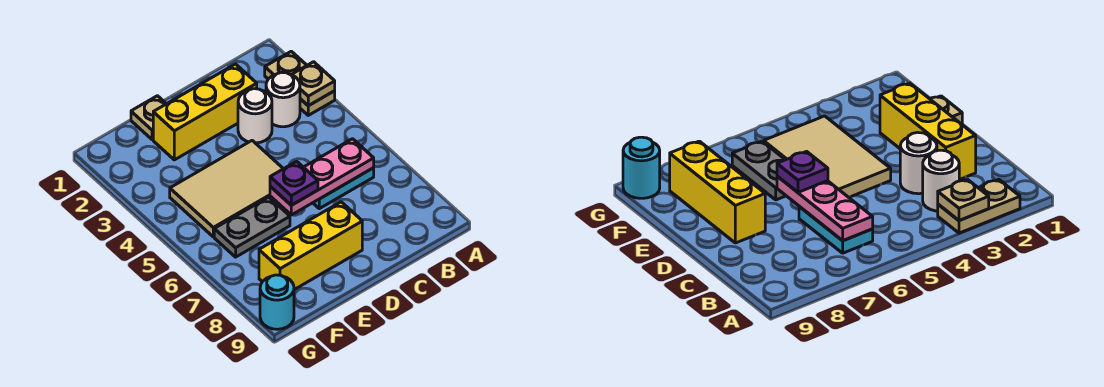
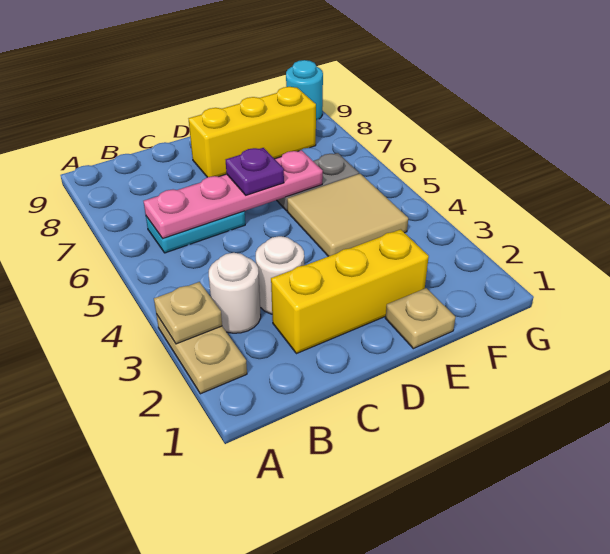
pink plate B6:D6 level 2 -> pink plate B6:E6 level 2
tan tile D4:F5 level 1 -> tan tile E4:F5 level 1

